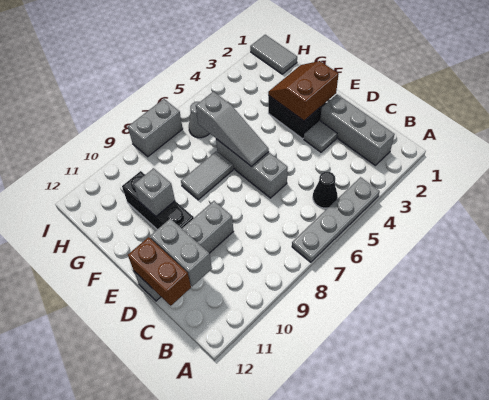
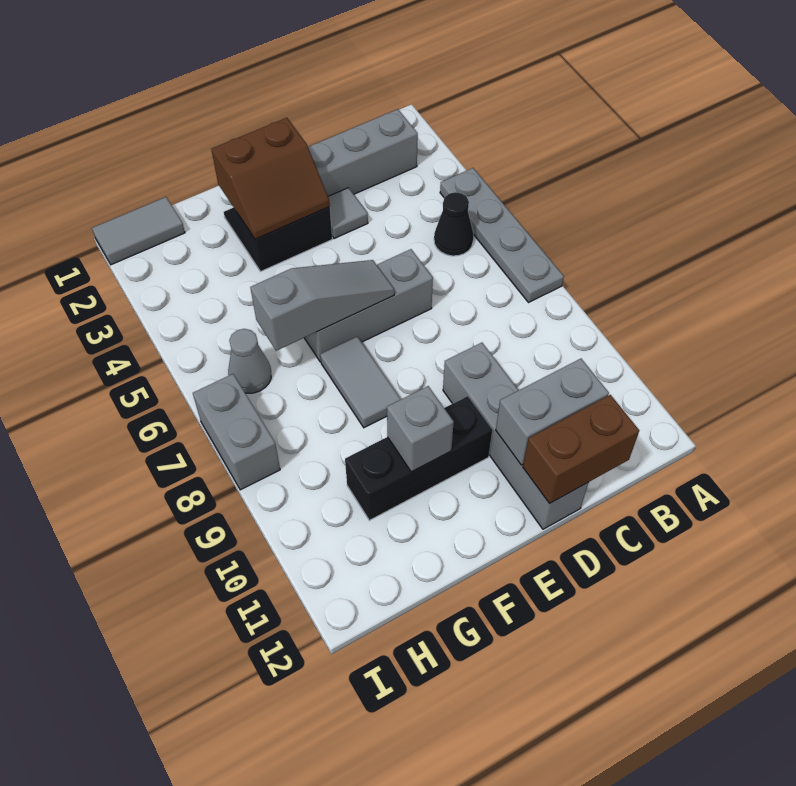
brown slope E2:F3 level 2 top E -> brown slope E2:F3 level 2 top 2

